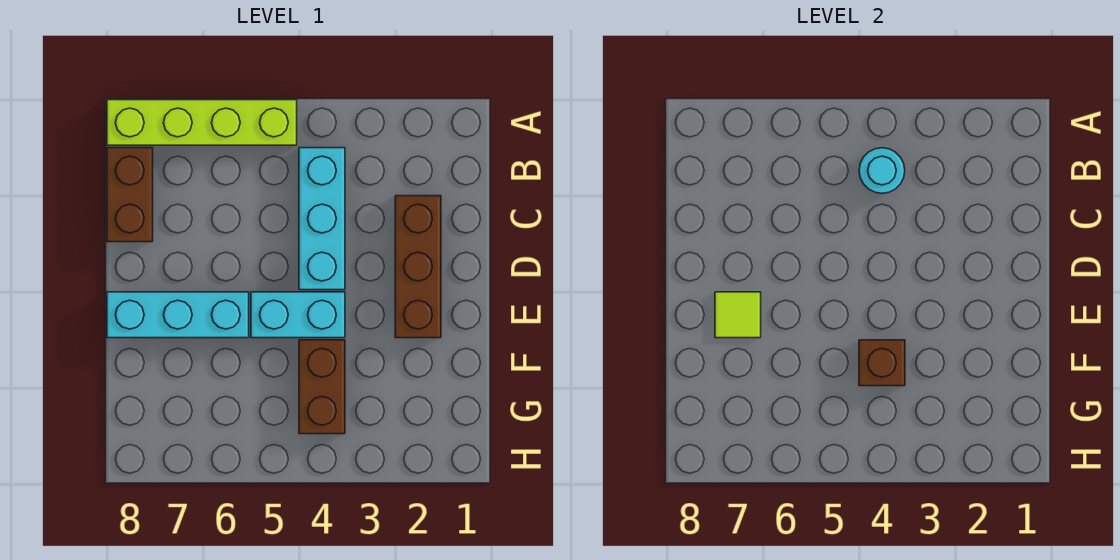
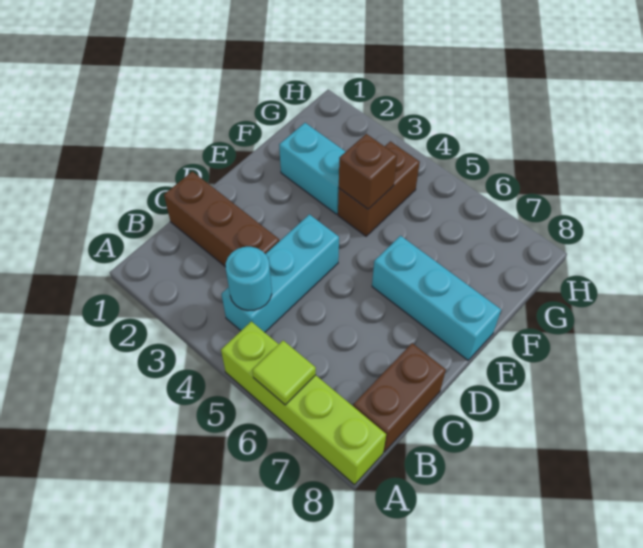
brown brick C2:E2 level 1 -> brown brick C1:C3 level 1
cyan brick E4:E5 level 1 -> cyan brick F2:F3 level 1
lime tile E7 level 2 -> lime tile A6 level 2

